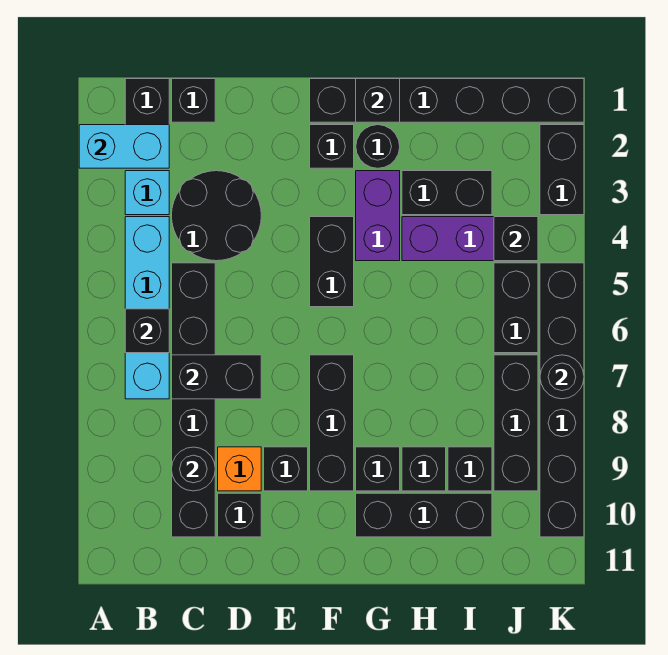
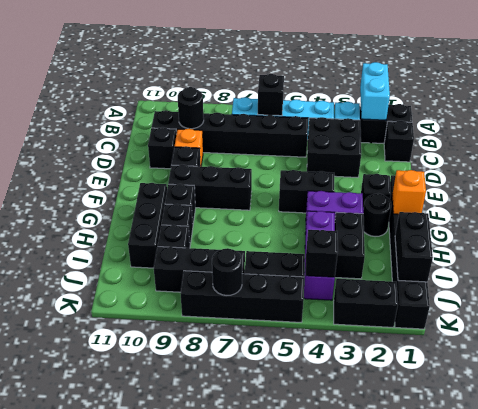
black round brick C3:D4 level 1 -> black brick C3:D4 level 1
black brick C7:D7 level 2 -> black brick I1:J1 level 2
black brick G1 level 2 -> orange brick G1 level 2
black brick K5:K10 level 1 -> black brick K5:K8 level 1

